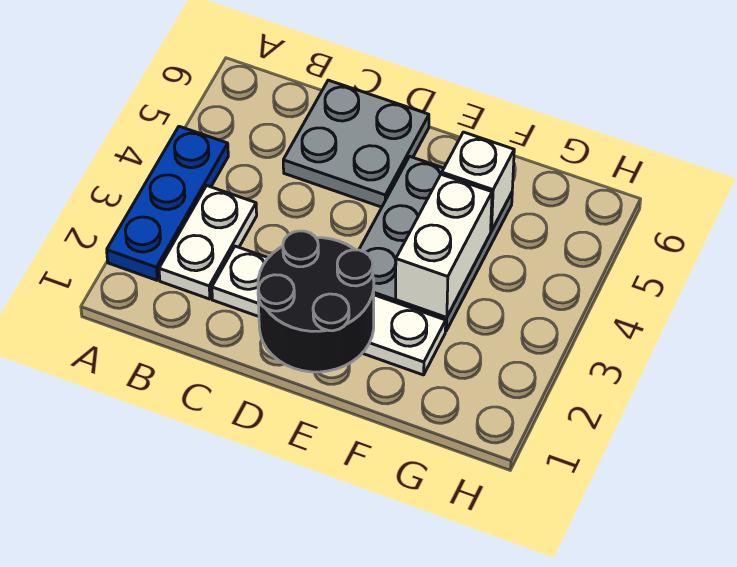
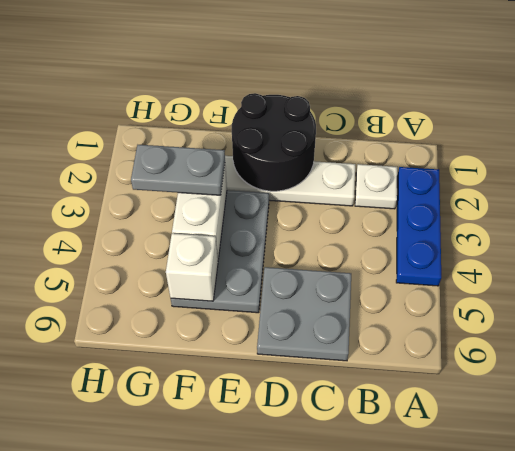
white plate B2:B3 level 1 -> white plate B2 level 1
none -> grey plate F3:G3 level 3

